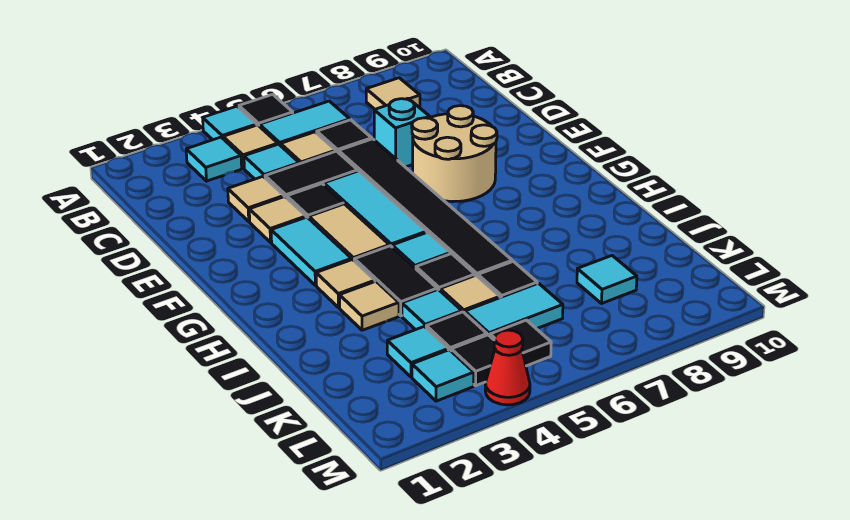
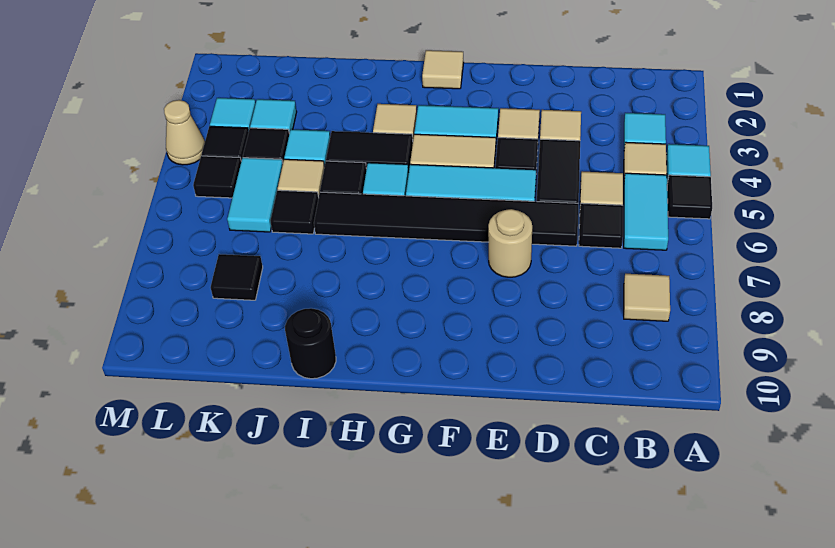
cyan tile C4 level 1 -> none
cyan brick D7 level 1 -> none
tan round brick E7:F8 level 1 -> tan round brick E7 level 1
tan tile I3 level 1 -> tan tile G1 level 1
none -> black round brick I10 level 1
cyan tile K8 level 1 -> black tile K8 level 1
red cone M4 level 1 -> tan cone M4 level 1

